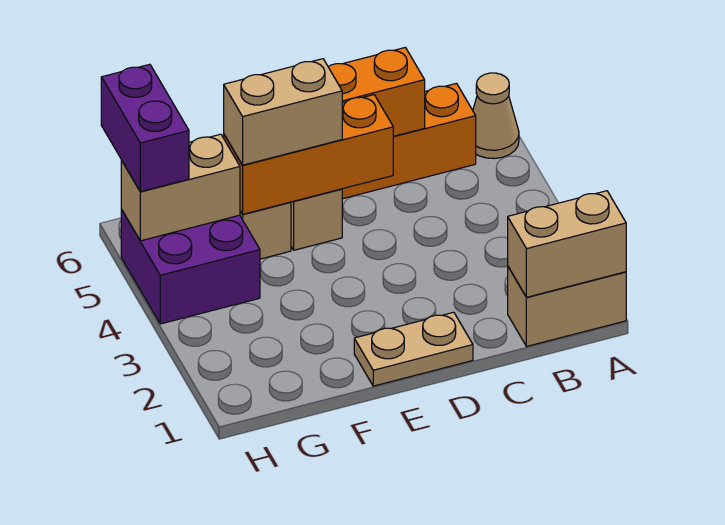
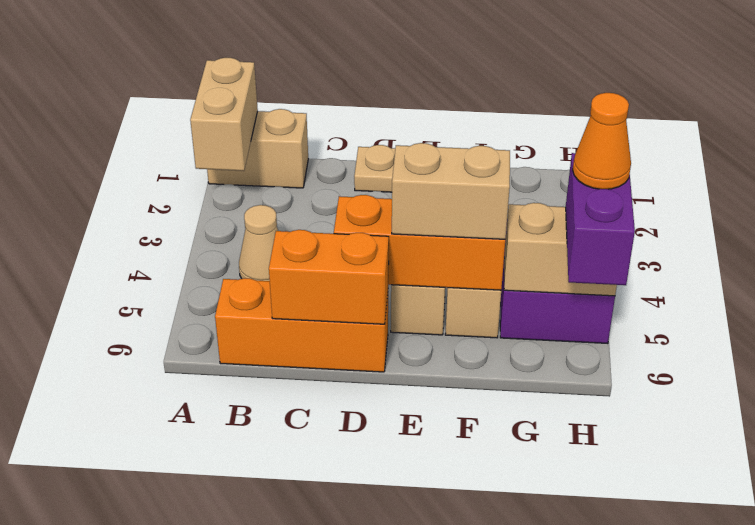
tan brick A1:B1 level 2 -> tan brick A1:A2 level 2
tan cone A6 level 1 -> tan cone B4 level 1
none -> orange cone H5 level 4

